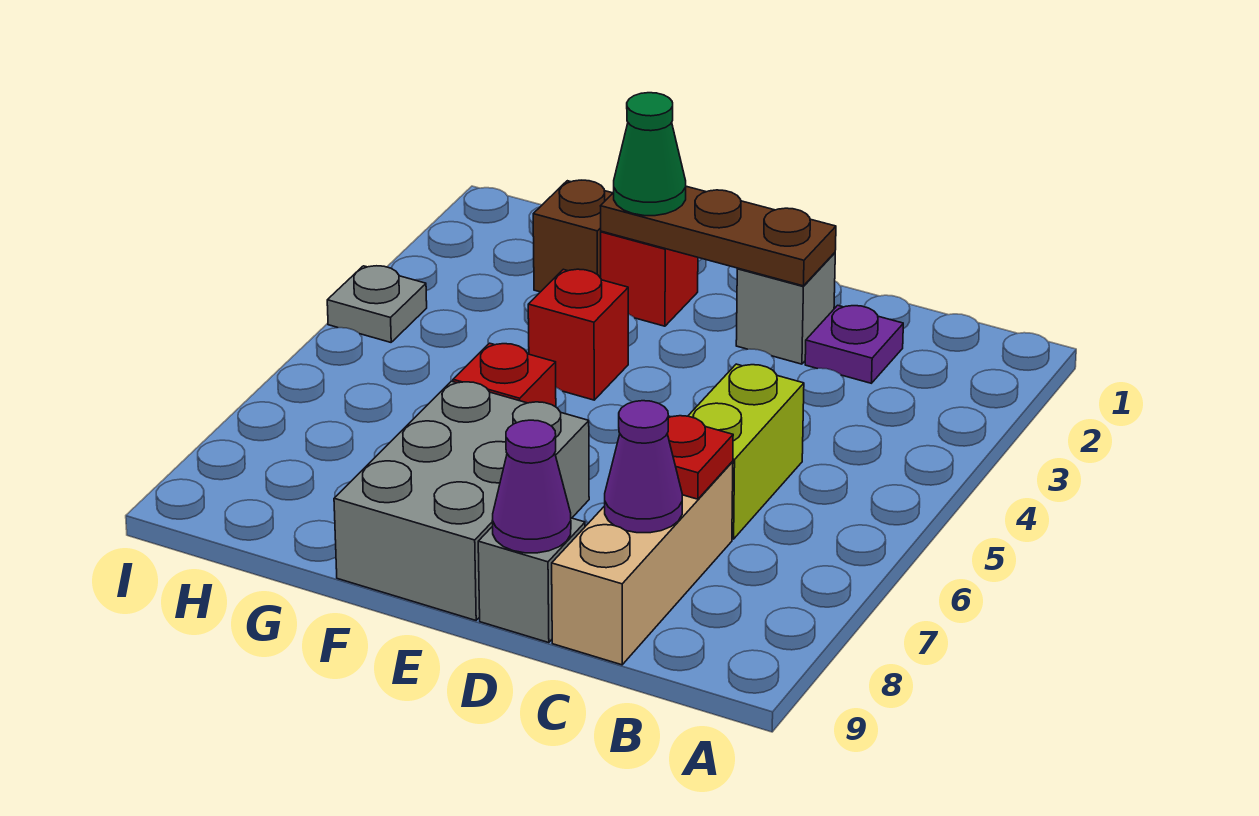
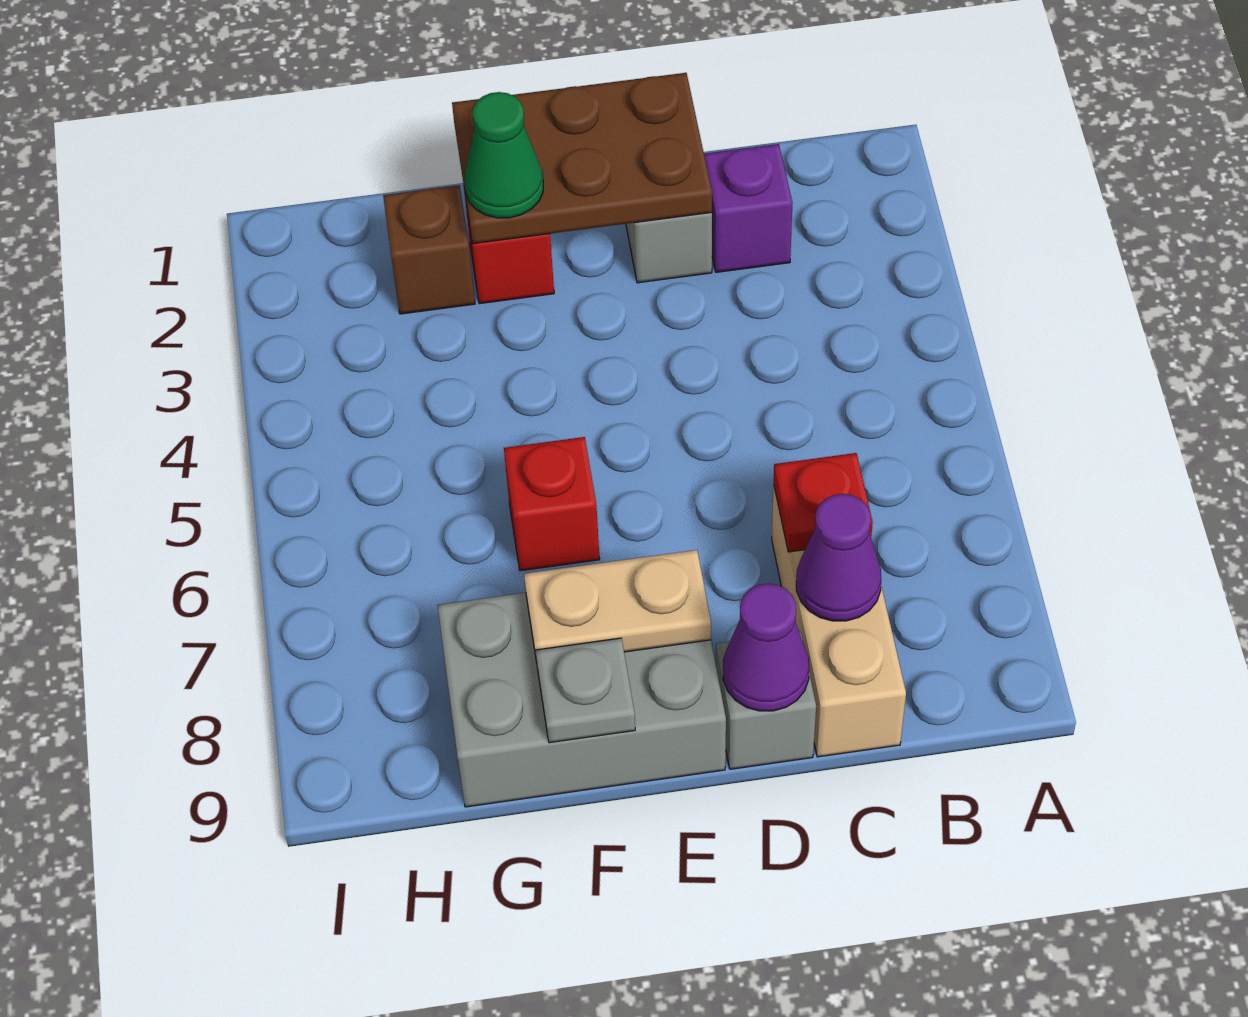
purple plate C2 level 1 -> purple brick C2 level 1
lime brick C5:C6 level 1 -> none
brown plate D2:F2 level 2 -> brown plate D1:F2 level 2
grey brick E7:F9 level 1 -> grey brick E8:G9 level 1
none -> tan plate E8:F8 level 2
red brick F4 level 1 -> none
grey plate I4 level 1 -> grey plate F9 level 2

